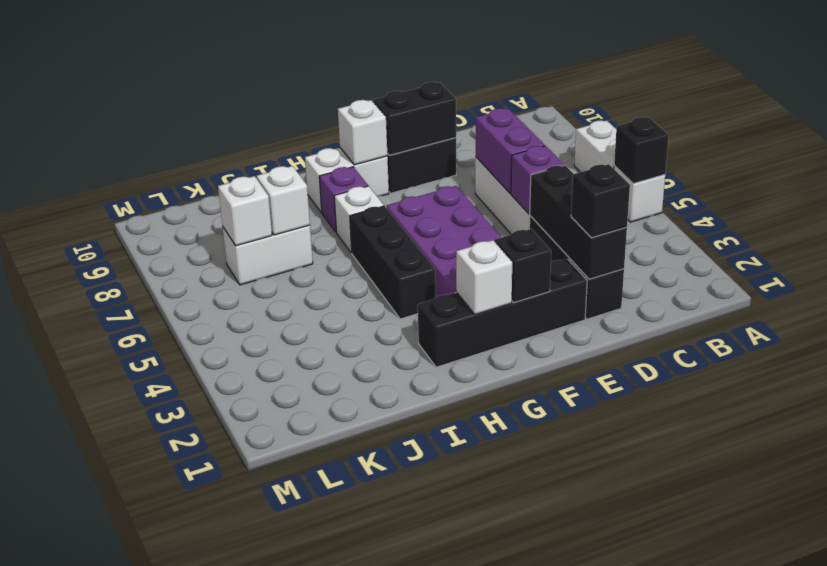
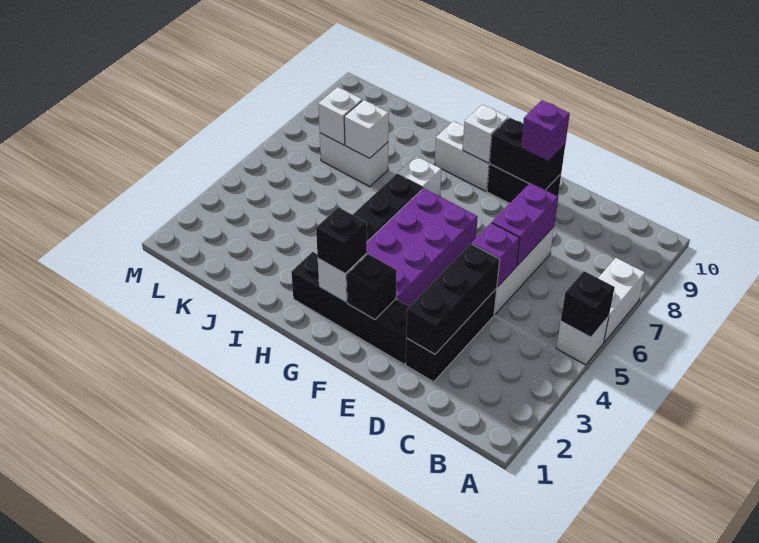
black brick D2 level 3 -> black brick G2 level 3
purple brick H8 level 1 -> purple brick E9 level 3

